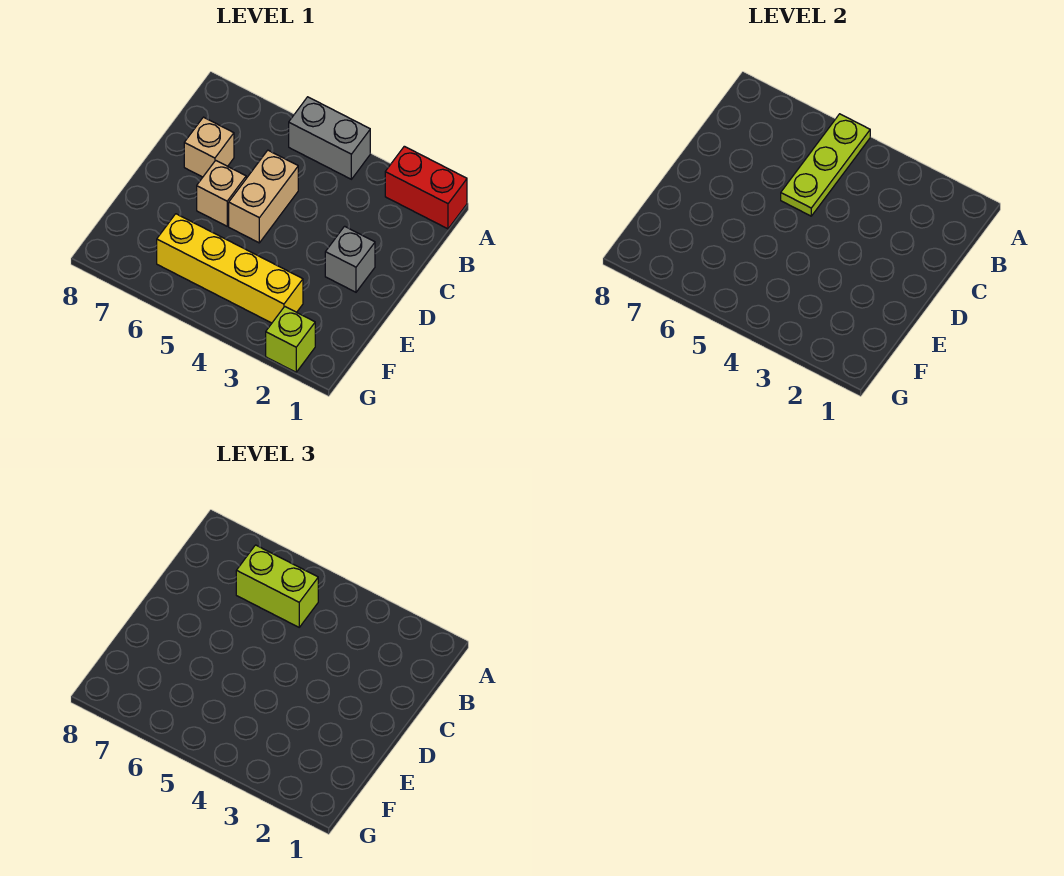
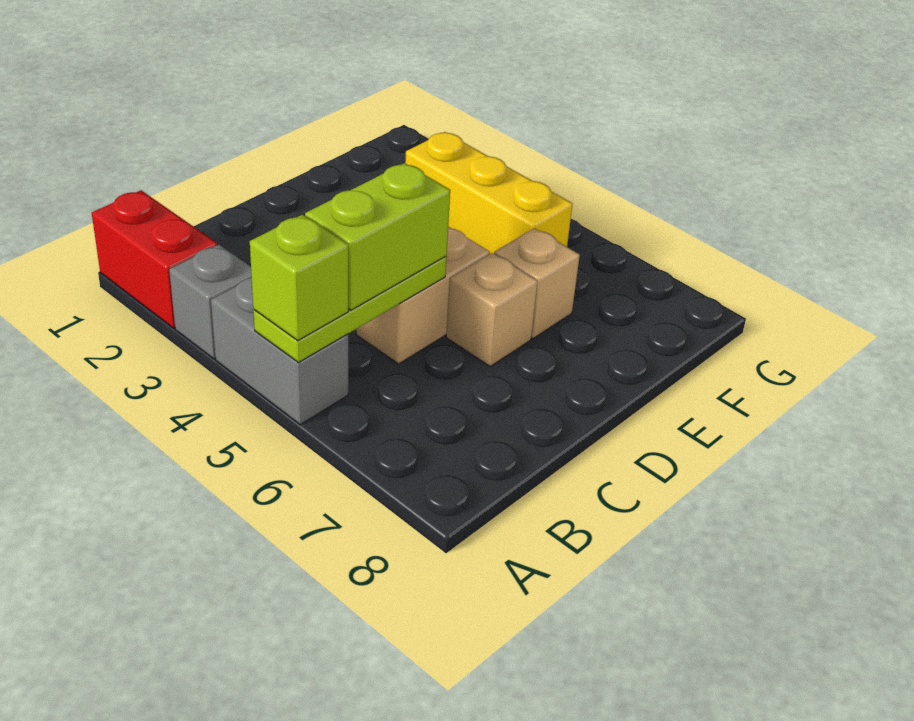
lime brick B5:B6 level 3 -> lime brick B5:C5 level 3
tan brick C7 level 1 -> tan brick E6 level 1
grey brick D2 level 1 -> grey brick A3 level 1
yellow brick F3:F6 level 1 -> yellow brick F3:F5 level 1
lime brick G2 level 1 -> lime brick A5 level 3

